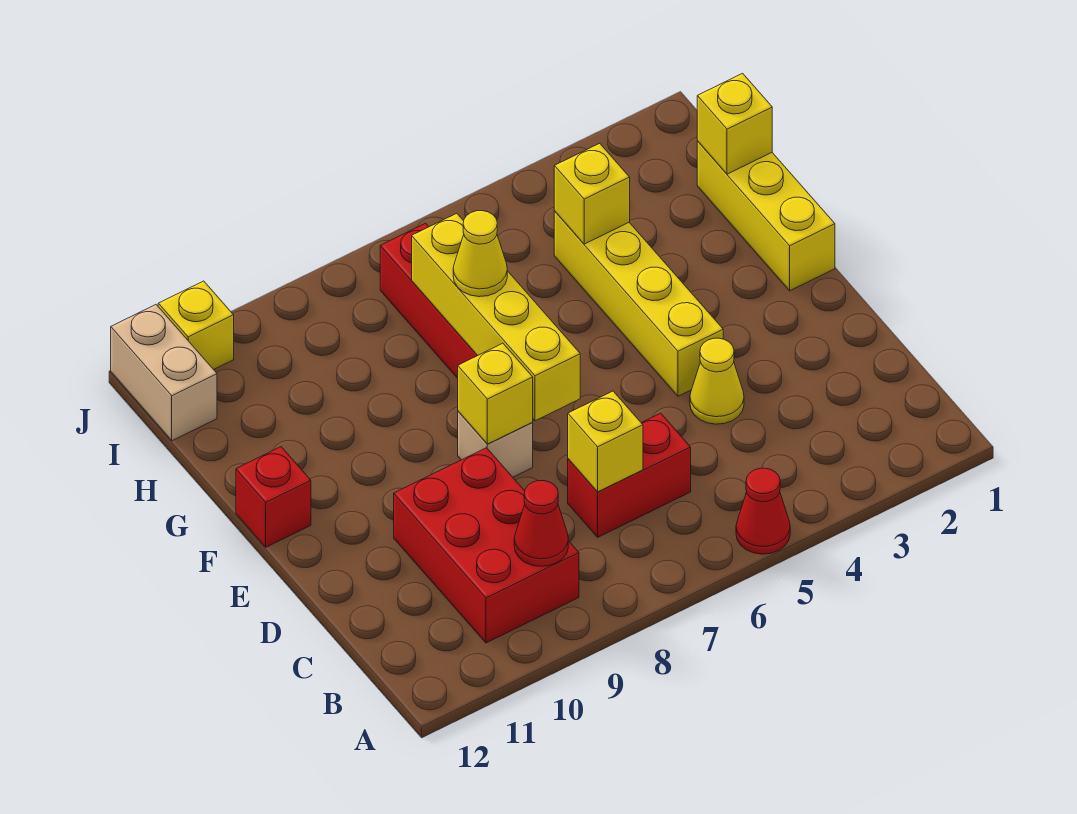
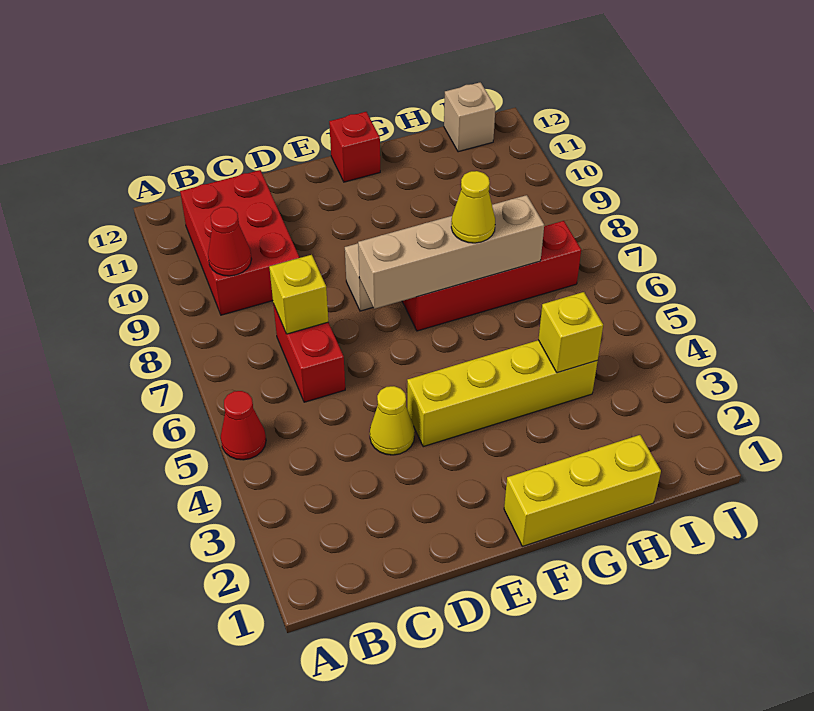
red brick B9:D10 level 1 -> red brick B9:C11 level 1
yellow brick E7:H7 level 2 -> tan brick E7:H7 level 2
yellow brick E8 level 2 -> none
yellow brick H1 level 2 -> none
tan brick I12:J12 level 1 -> tan brick I12 level 1
yellow brick J11 level 1 -> none

